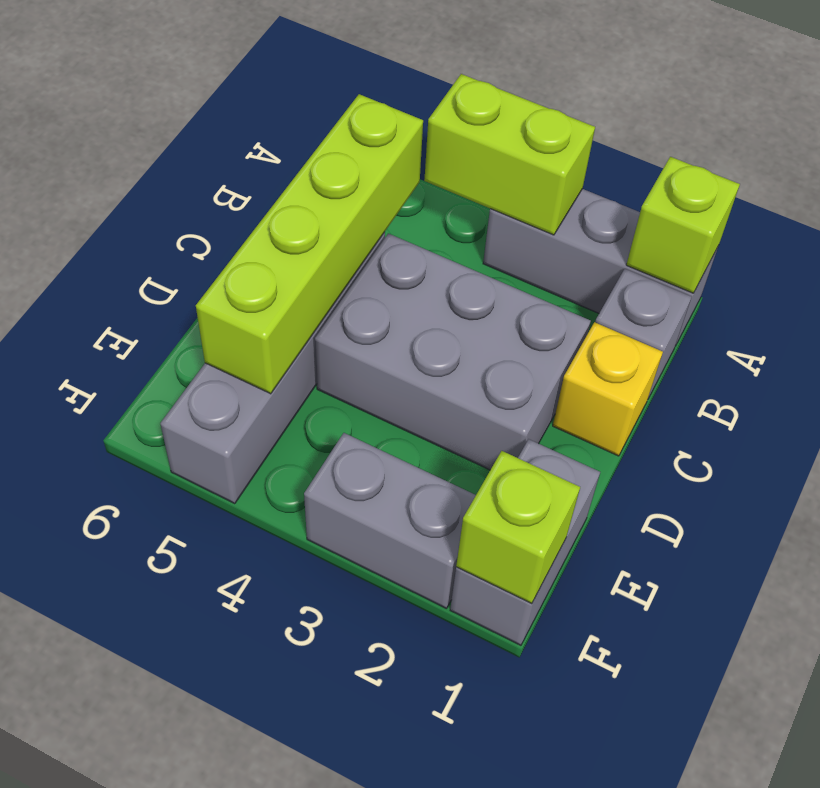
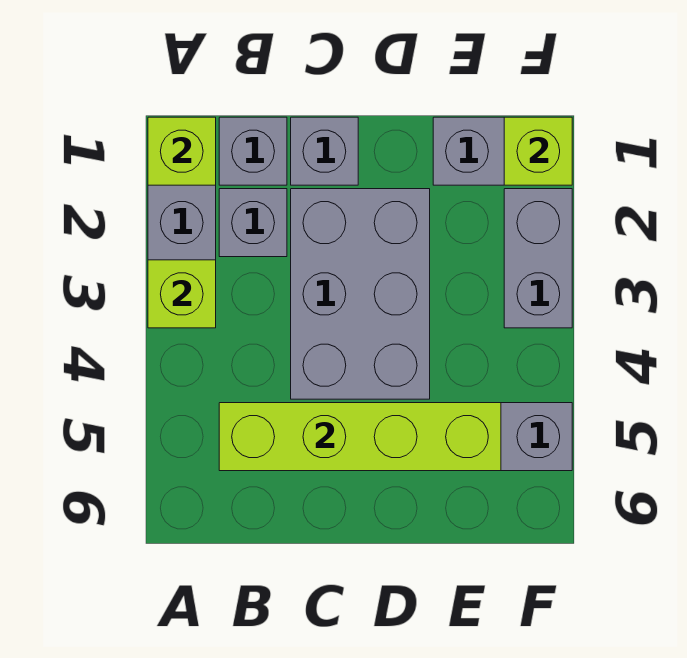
lime brick A3:A4 level 2 -> lime brick A3 level 2
none -> grey brick B2 level 1
yellow brick C1 level 1 -> grey brick C1 level 1

